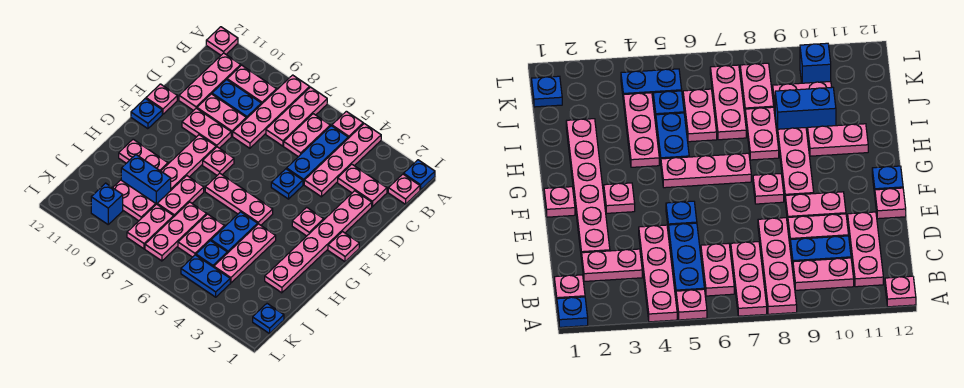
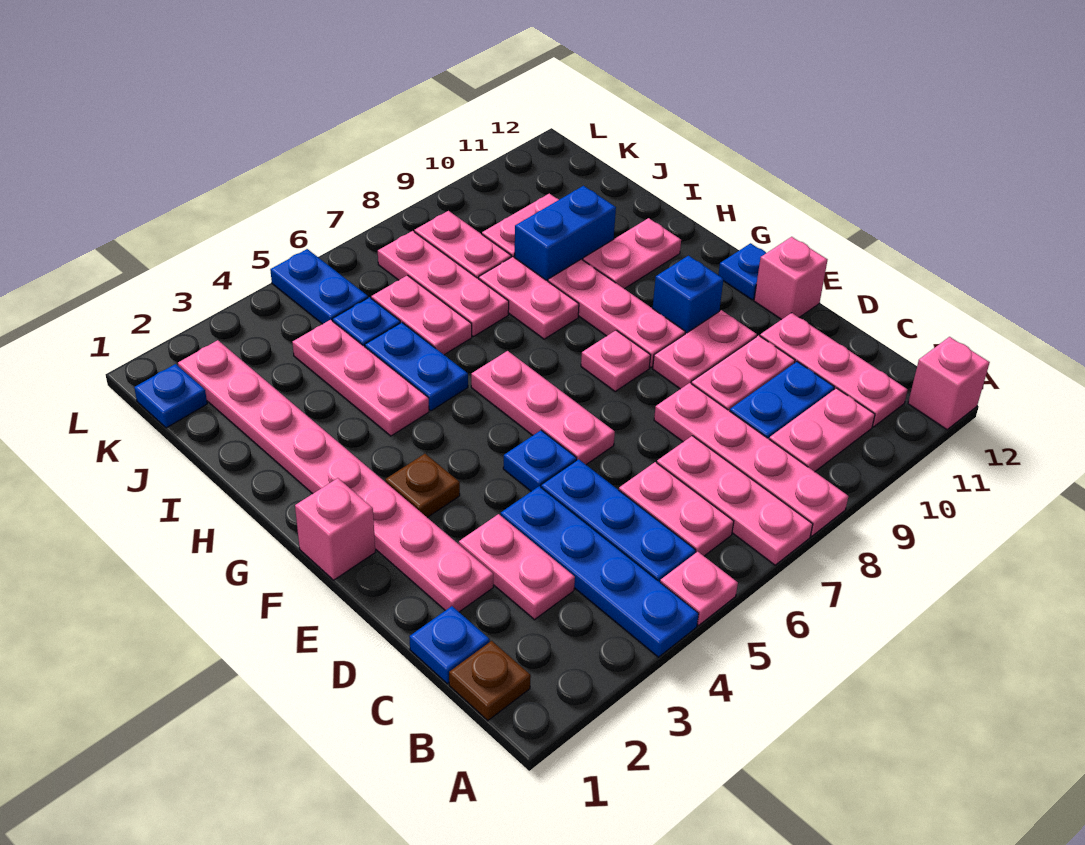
blue plate A1 level 1 -> blue plate C1 level 1
pink plate A4:D4 level 1 -> blue plate A4:D4 level 1
pink plate A12 level 1 -> pink brick A12 level 1
pink plate B1 level 1 -> brown plate B1 level 1
pink plate C2:C3 level 1 -> pink plate C3:D3 level 1
pink plate D2:I2 level 1 -> pink plate D2:K2 level 1
pink plate E12 level 1 -> pink brick E12 level 1
pink plate F1 level 1 -> pink brick F1 level 1
pink plate F3 level 1 -> brown plate F3 level 1
pink plate G5:G7 level 1 -> pink plate E6:G6 level 1
blue plate K4:K5 level 1 -> blue plate K5:L5 level 1
blue brick K10 level 1 -> blue brick F10 level 1

